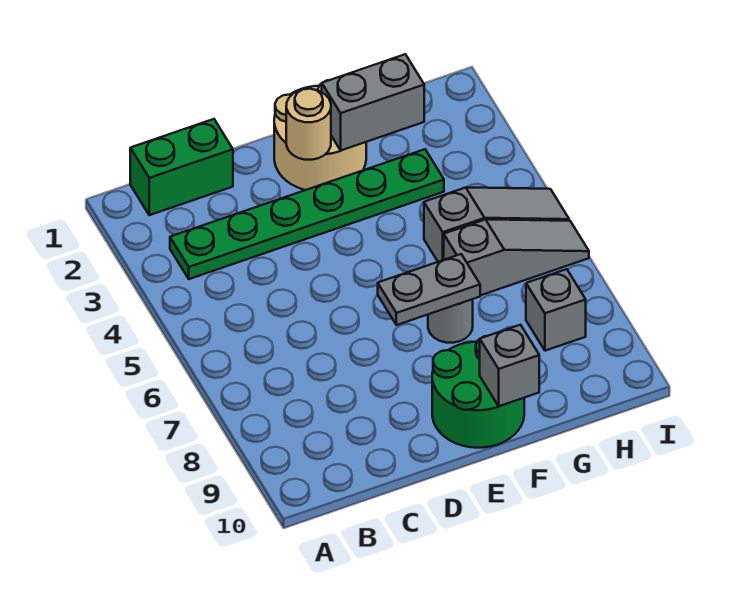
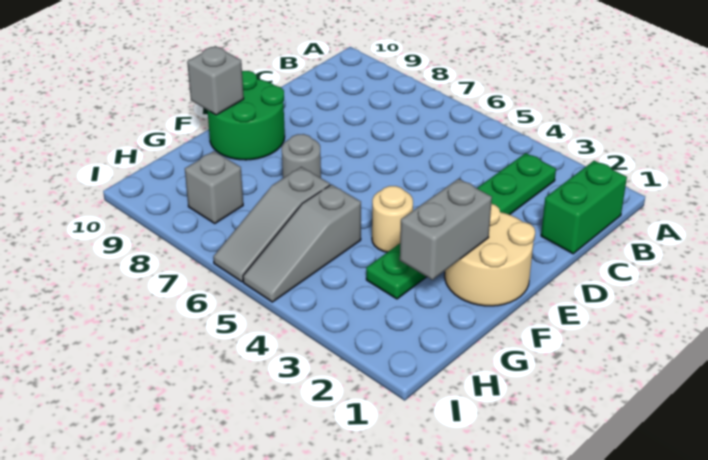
tan round brick E2 level 2 -> tan round brick F4 level 1
grey plate E7:F7 level 2 -> none

